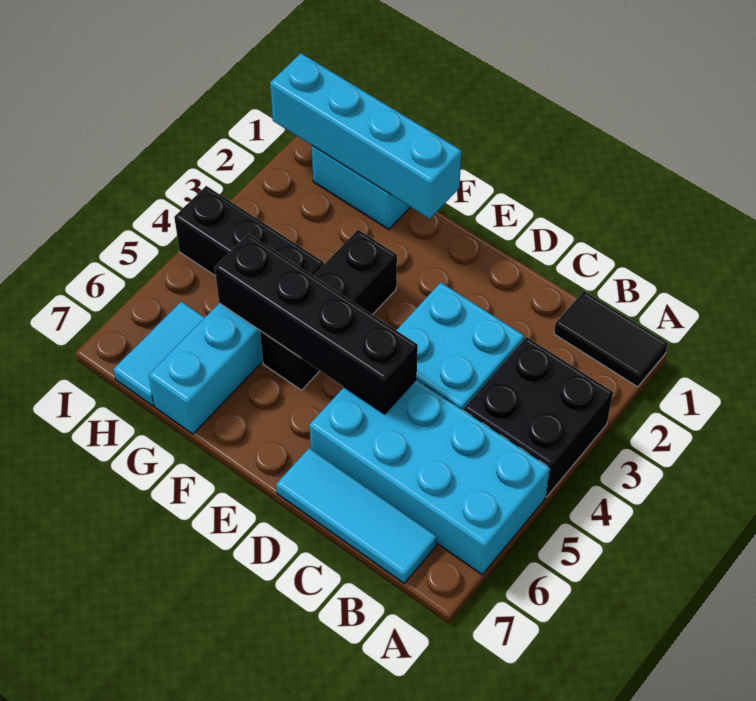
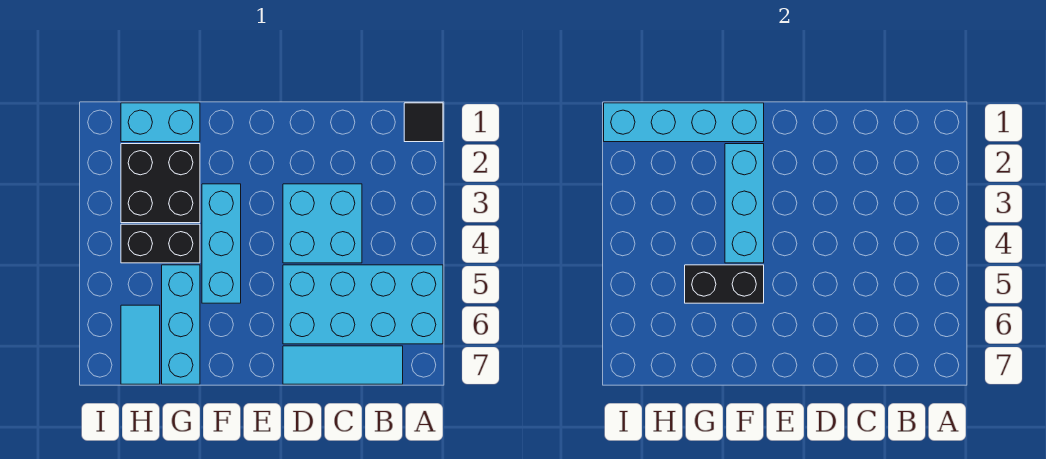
black tile A1:B1 level 1 -> black tile A1 level 1
black brick A3:B4 level 1 -> black brick G2:H3 level 1
black brick D5:G5 level 2 -> black brick F5:G5 level 2
none -> cyan brick F2:F4 level 2
black brick F3:F5 level 1 -> cyan brick F3:F5 level 1
black brick G4:I4 level 1 -> black brick G4:H4 level 1

